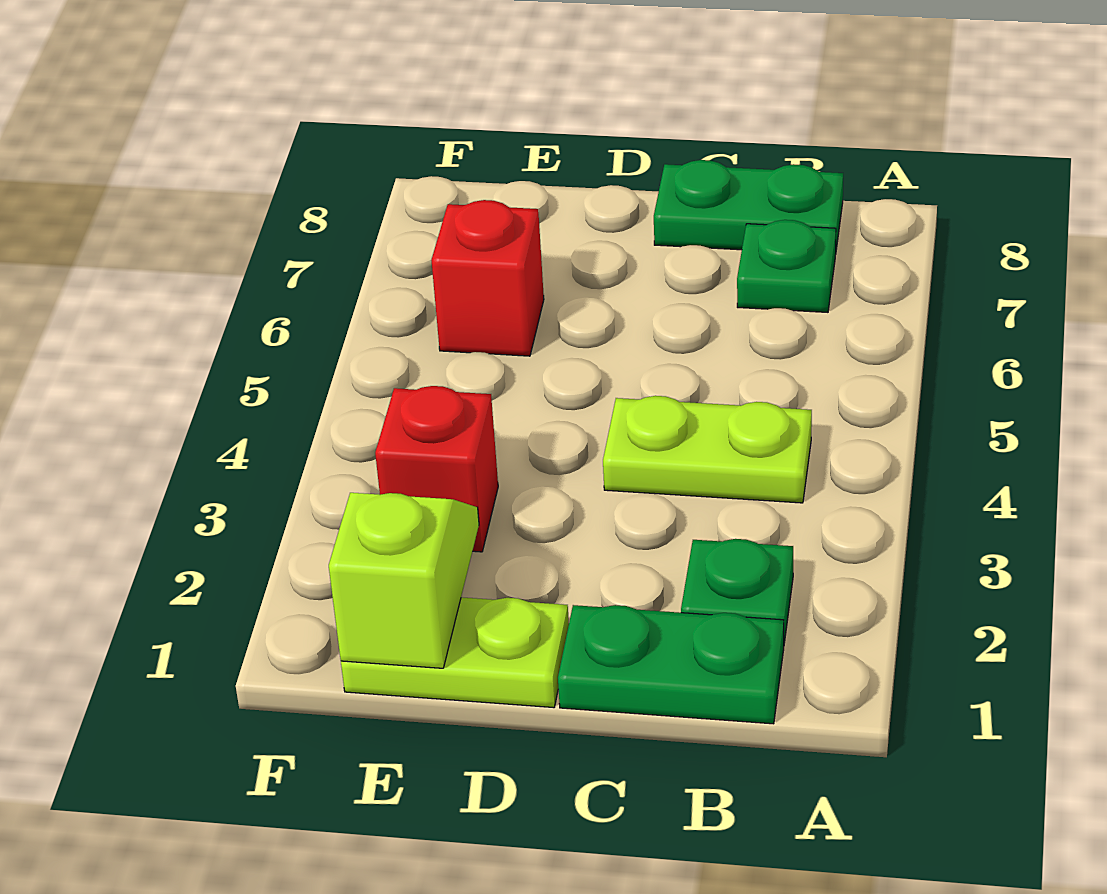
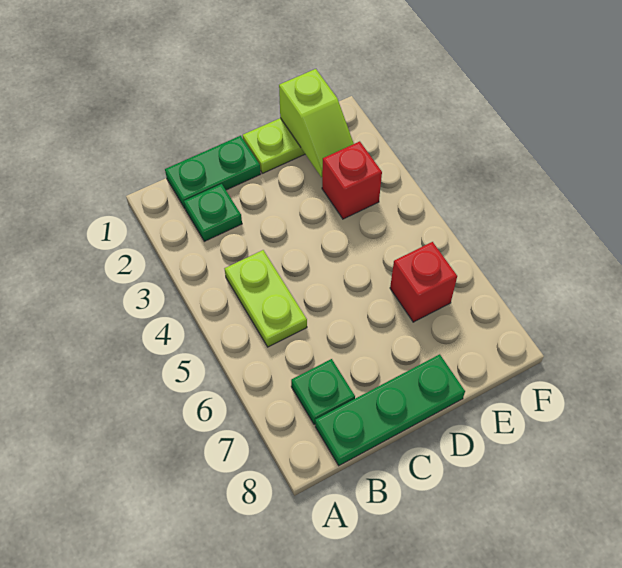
lime plate B4:C4 level 1 -> lime plate B4:B5 level 1
green plate B8:C8 level 1 -> green plate B8:D8 level 1

